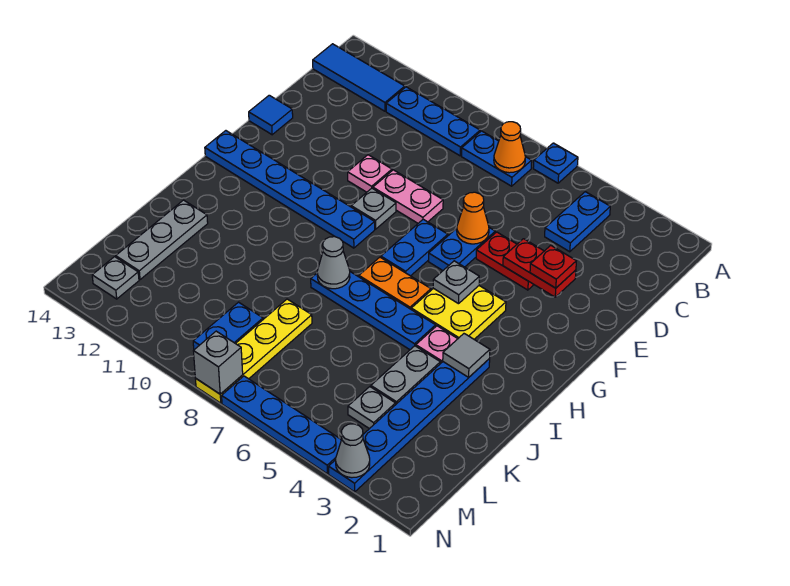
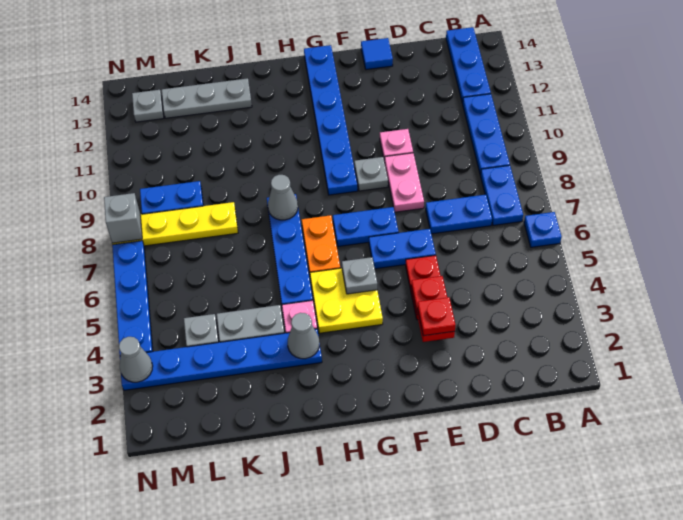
blue plate B4:C4 level 1 -> blue plate C7:D7 level 1
orange cone B7 level 2 -> none
blue tile B12:B14 level 1 -> blue plate B12:B14 level 1
orange cone E6 level 2 -> none
grey tile I3 level 2 -> grey cone I3 level 2

